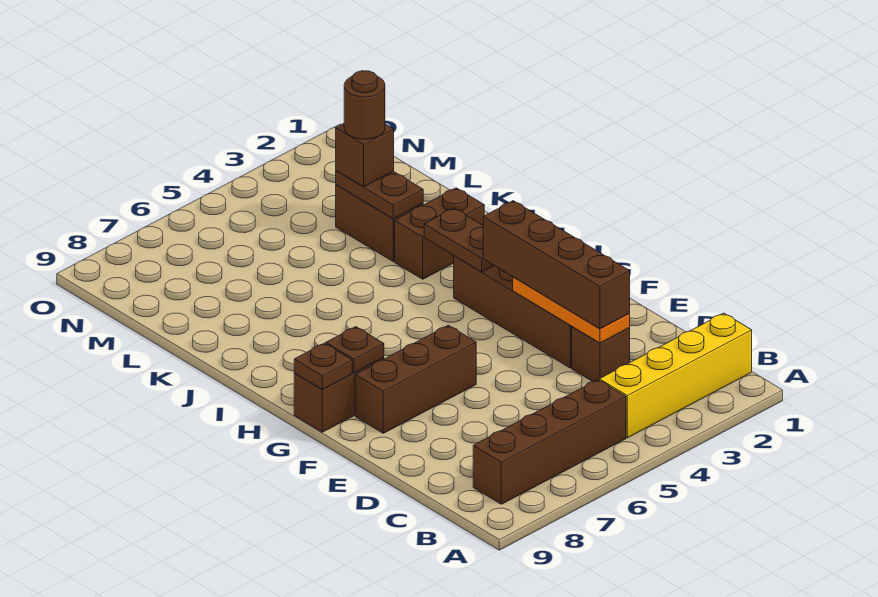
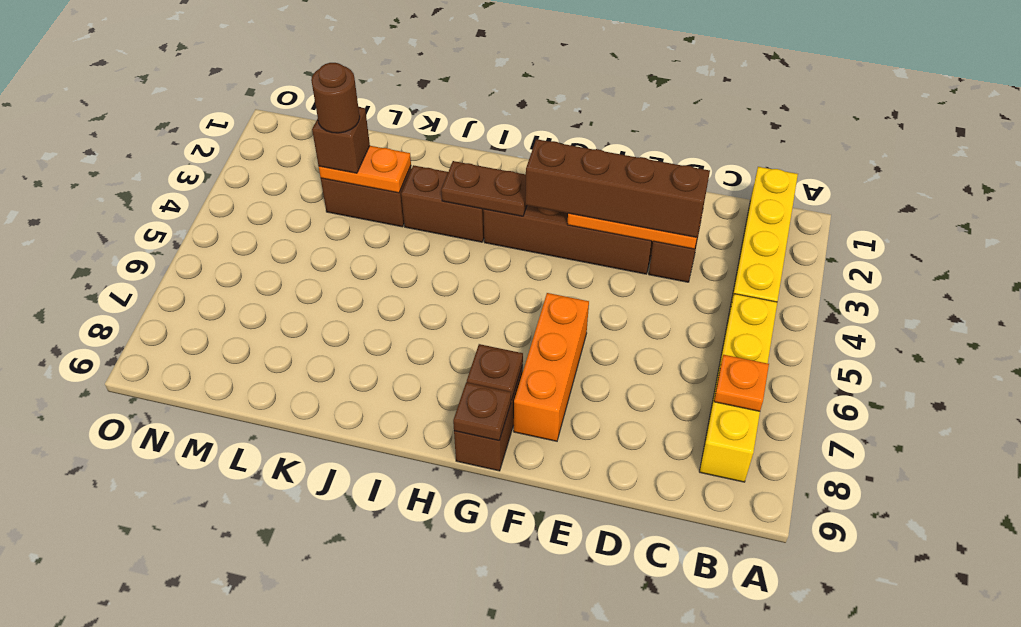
brown brick B5:B8 level 1 -> yellow brick B5:B8 level 1
none -> orange plate B7 level 2
brown brick F6:F8 level 1 -> orange brick F6:F8 level 1
brown brick J2:J3 level 1 -> brown brick I3:J3 level 1
brown plate K3:L3 level 2 -> orange plate K3:L3 level 2

